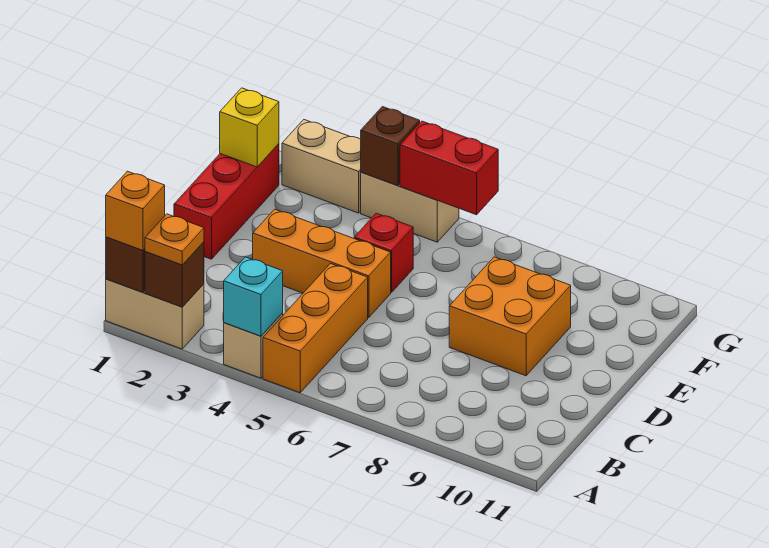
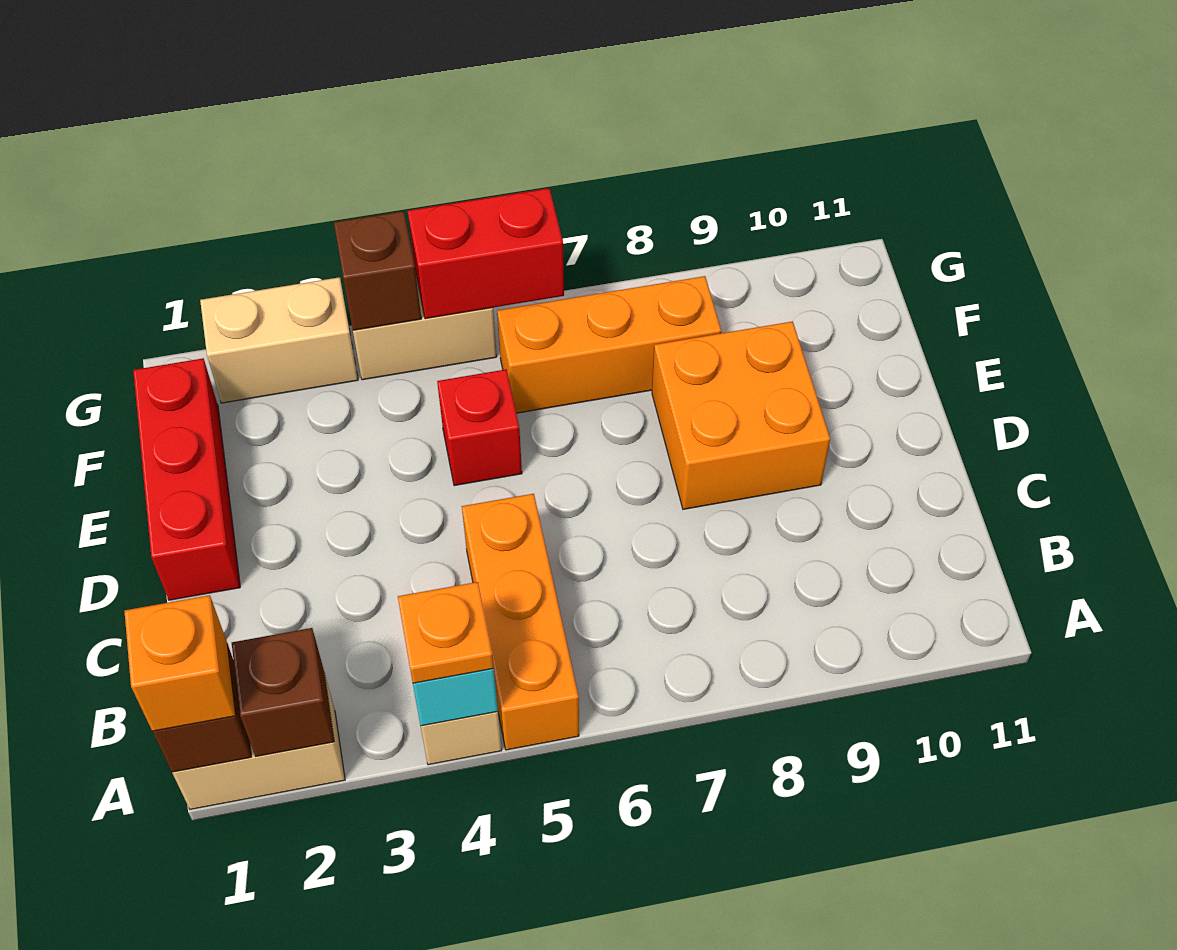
orange plate A2 level 3 -> orange plate A4 level 3
orange brick D3:D5 level 1 -> orange brick F6:F8 level 1
yellow brick F1 level 2 -> none

